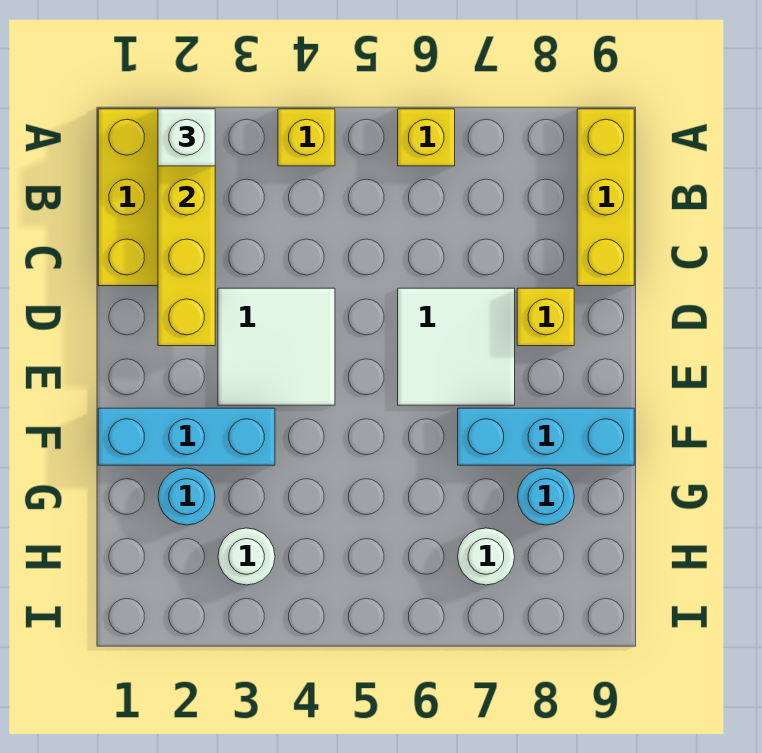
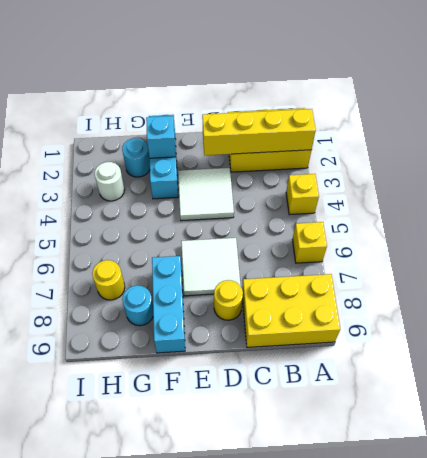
white brick A2 level 3 -> none
yellow brick A9:C9 level 1 -> yellow brick A8:C9 level 1
yellow brick D8 level 1 -> yellow round brick D8 level 1
none -> cyan brick F2 level 2
white round brick H7 level 1 -> yellow round brick H7 level 1

